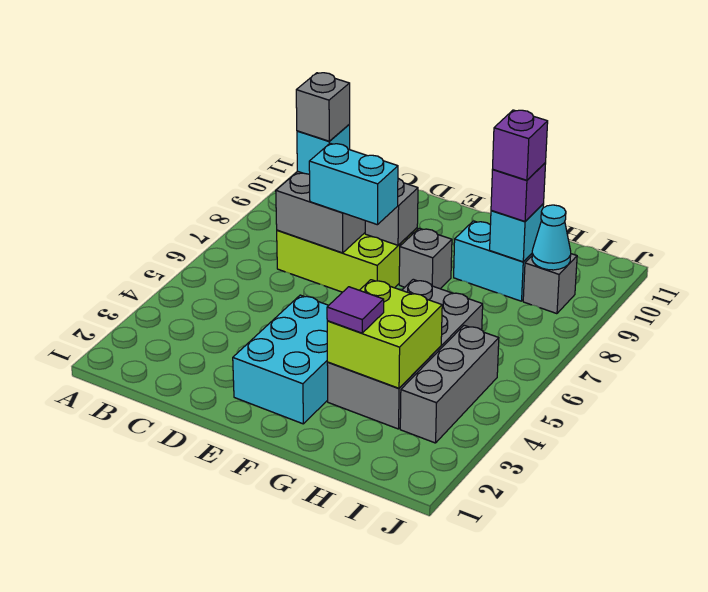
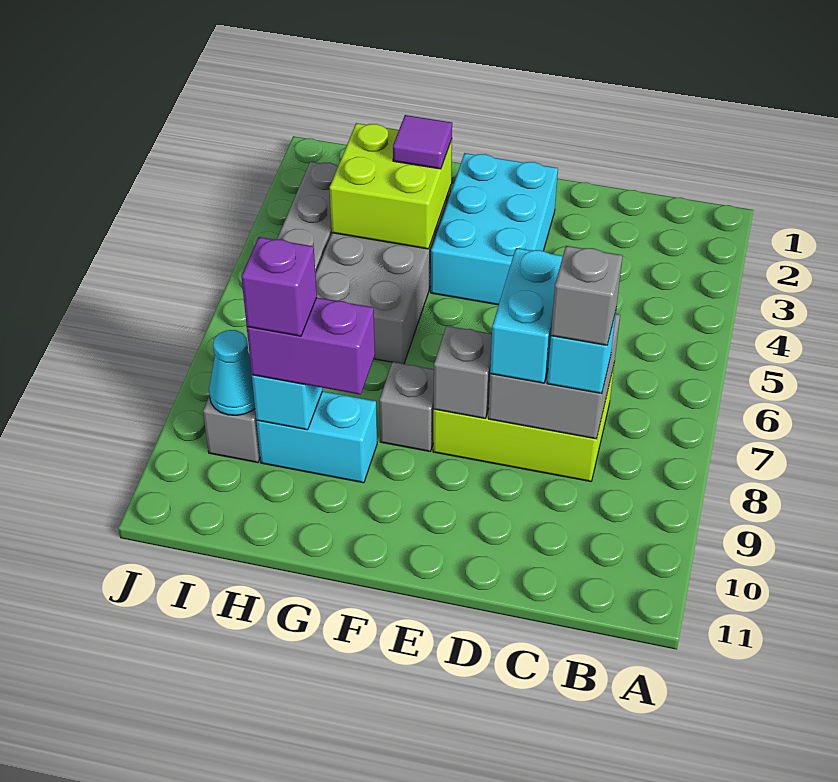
cyan brick D7:E7 level 3 -> cyan brick D7:D8 level 3
purple brick H9 level 3 -> purple brick G9:H9 level 3

